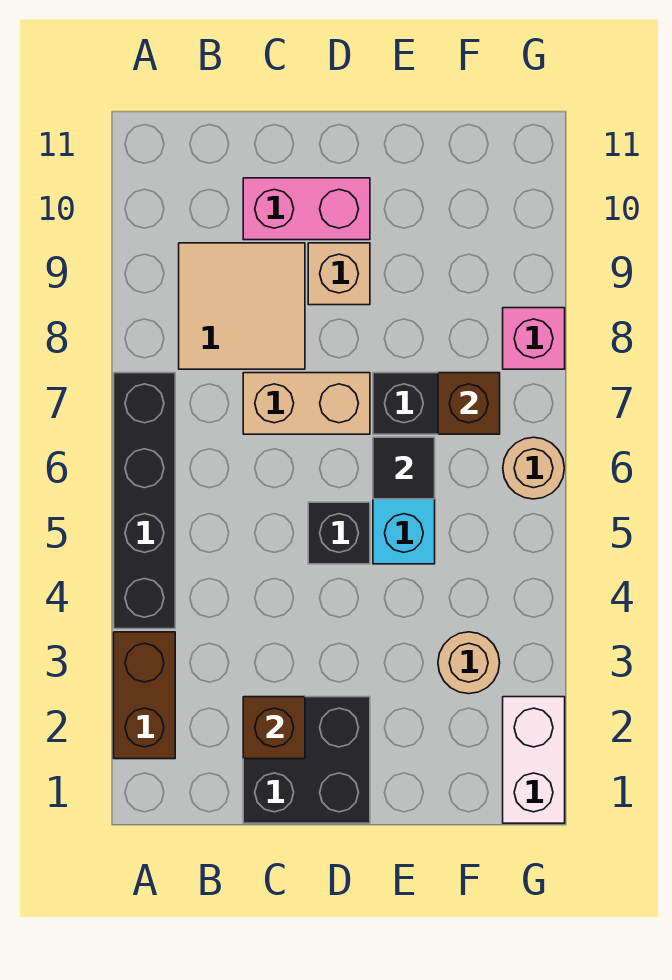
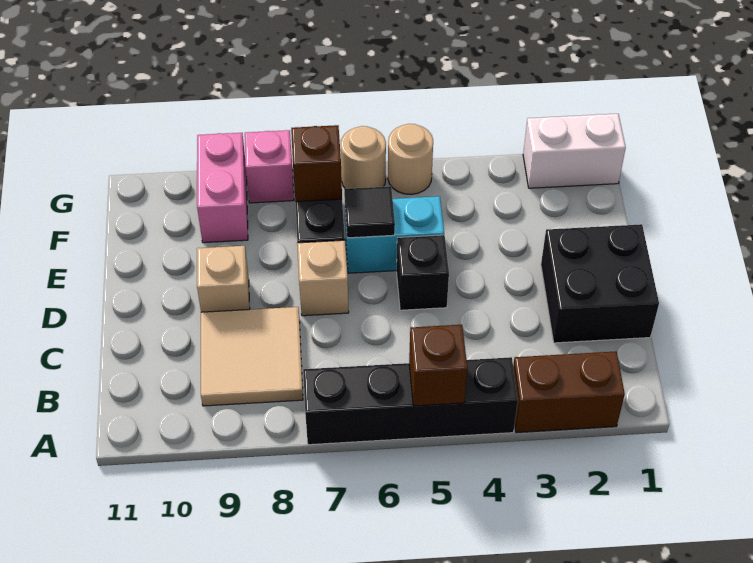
brown brick C2 level 2 -> brown brick A5 level 2
tan brick C7:D7 level 1 -> tan brick D7 level 1
pink brick C10:D10 level 1 -> pink brick F9:G9 level 1
tan round brick F3 level 1 -> tan round brick G5 level 1

